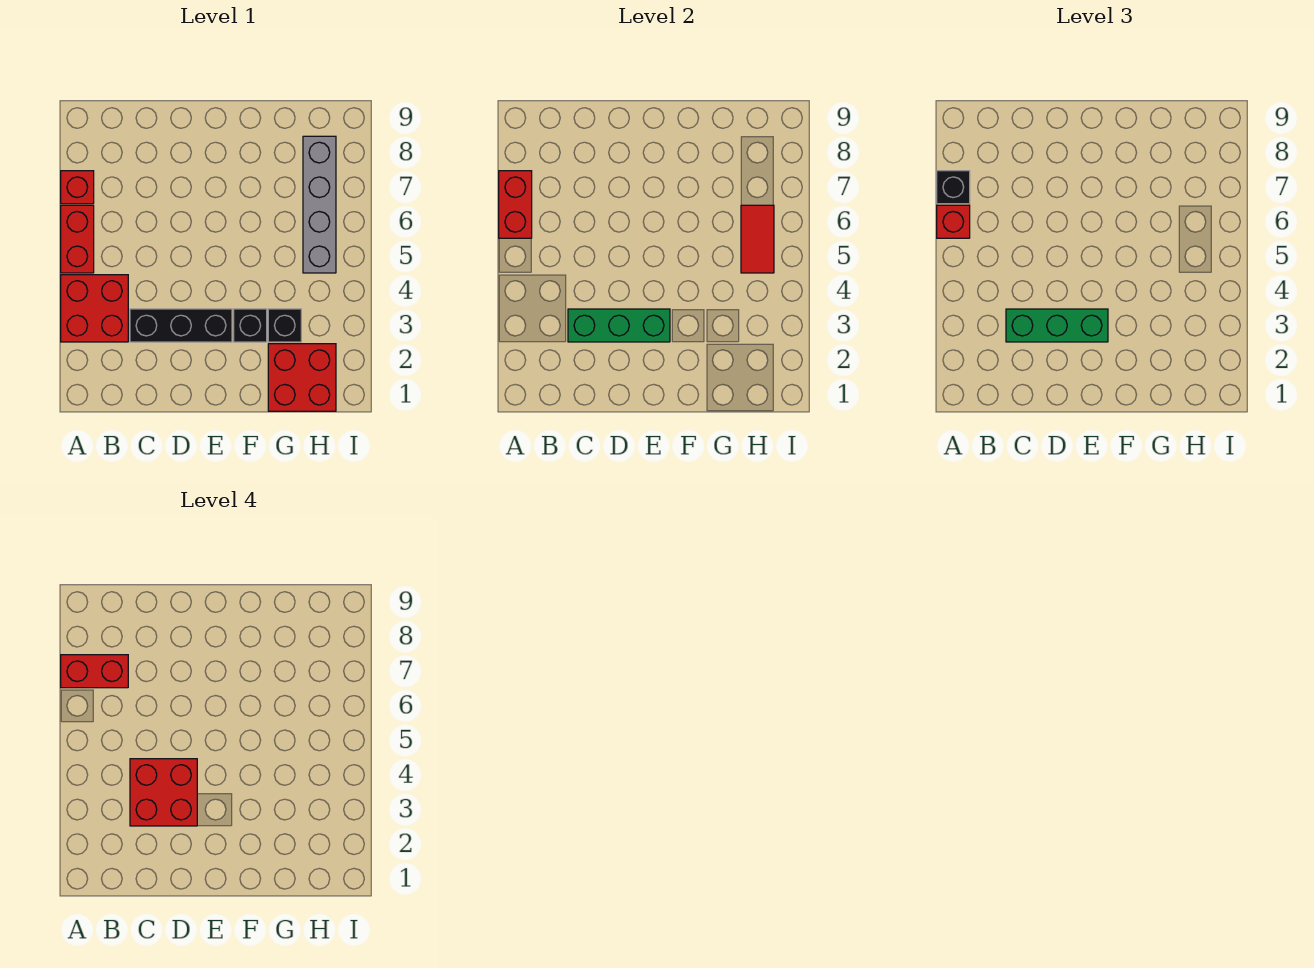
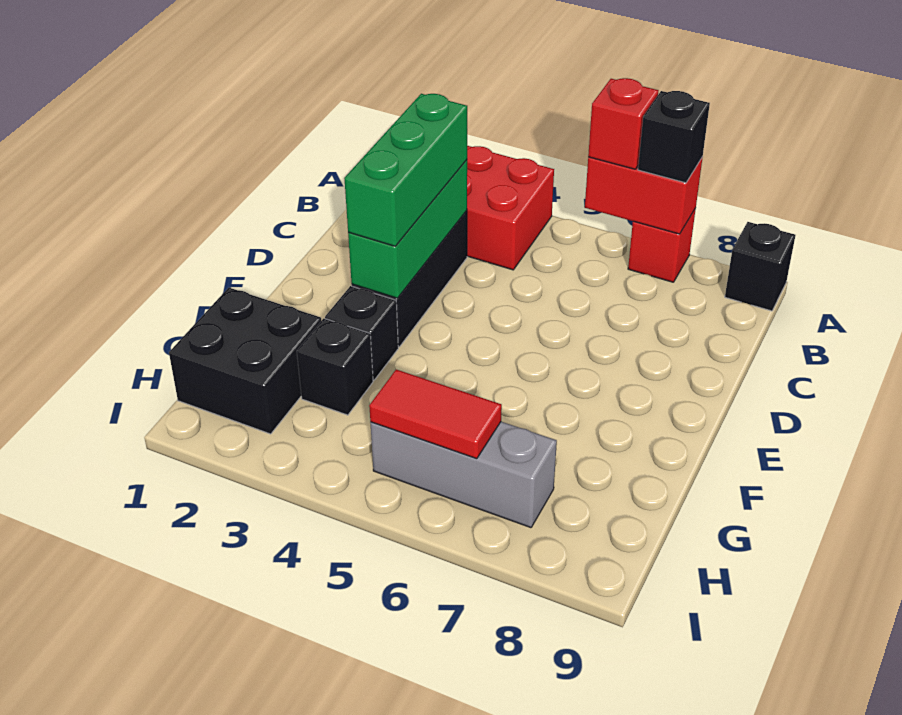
red brick A5:A6 level 1 -> none
red brick A7:B7 level 4 -> none
none -> black brick A9 level 1
red brick C3:D4 level 4 -> none
red brick G1:H2 level 1 -> black brick G1:H2 level 1
grey brick H5:H8 level 1 -> grey brick H5:H7 level 1

